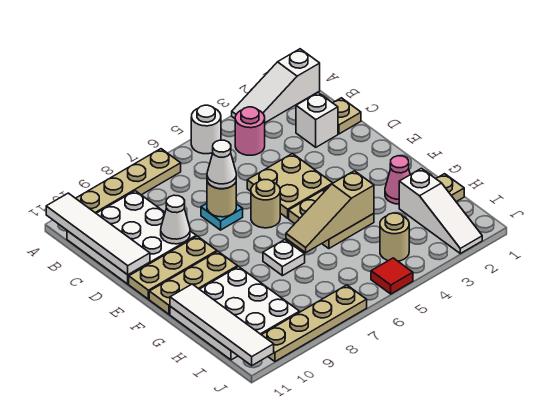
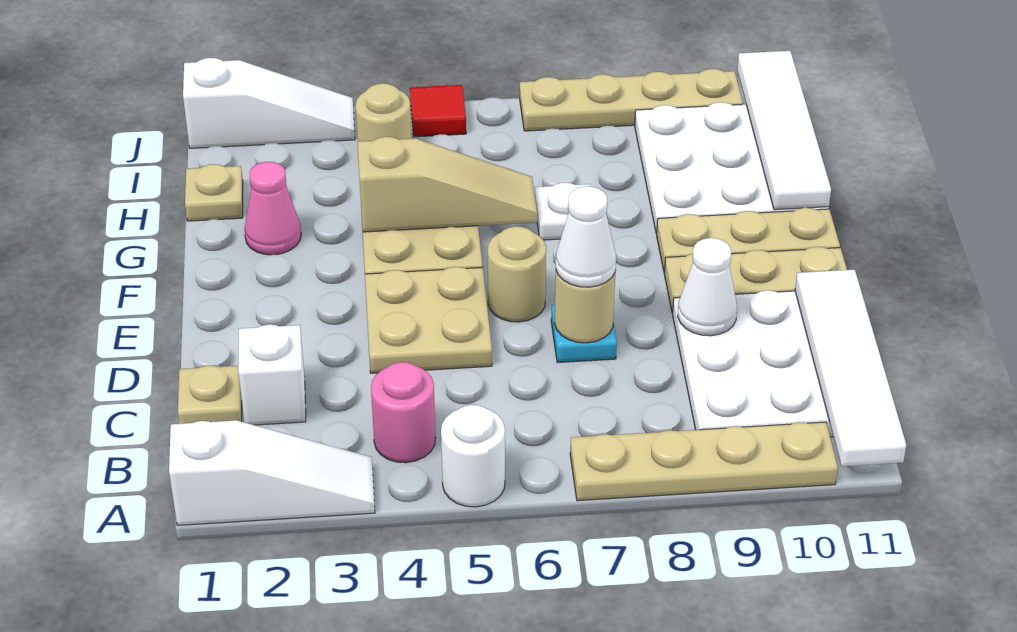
white slope H2:J2 level 1 top H -> white slope J1:J3 level 1 top 1

